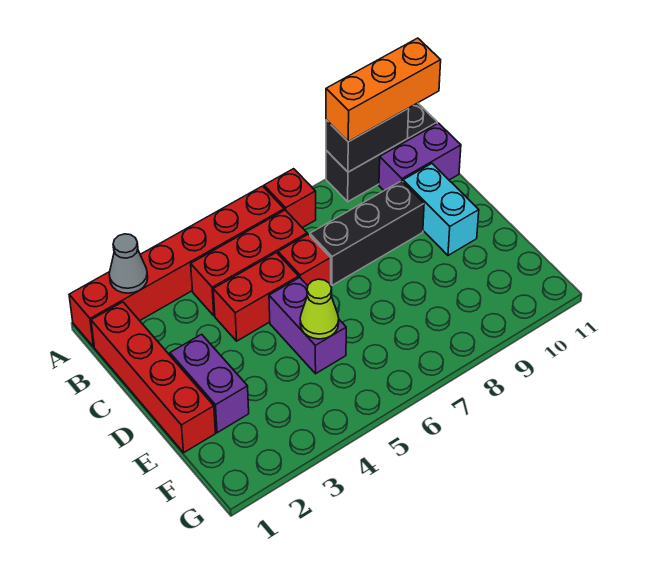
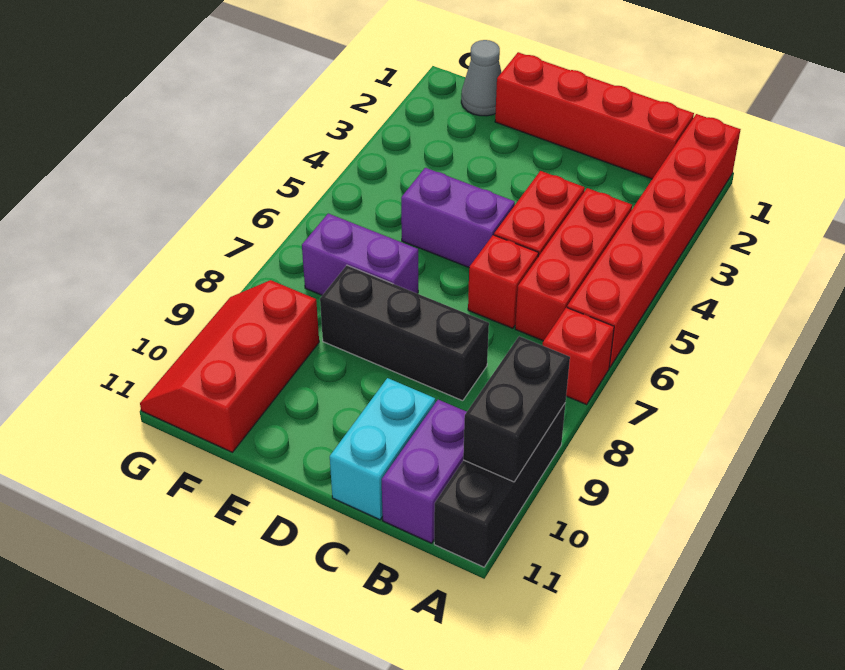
grey cone A2 level 2 -> grey cone F1 level 1
orange brick A9:A11 level 3 -> none
black brick C7:C9 level 1 -> black brick C8:E8 level 1
cyan brick C10:D10 level 1 -> cyan brick C10:C11 level 1
purple brick D2:E2 level 1 -> purple brick E7:F7 level 1
lime cone E5 level 2 -> none
none -> red slope F9:G11 level 1 top F

